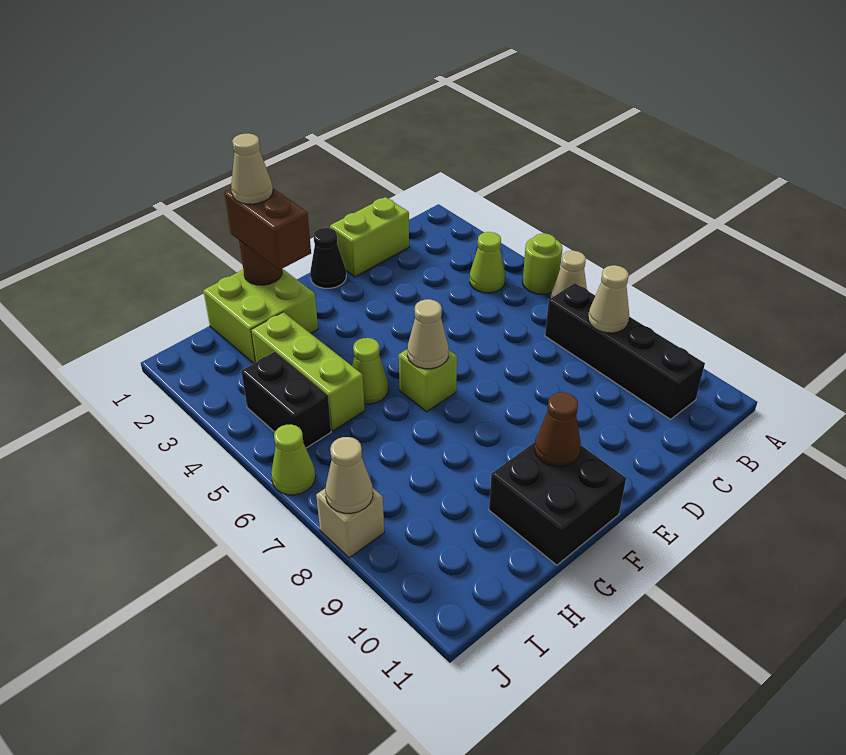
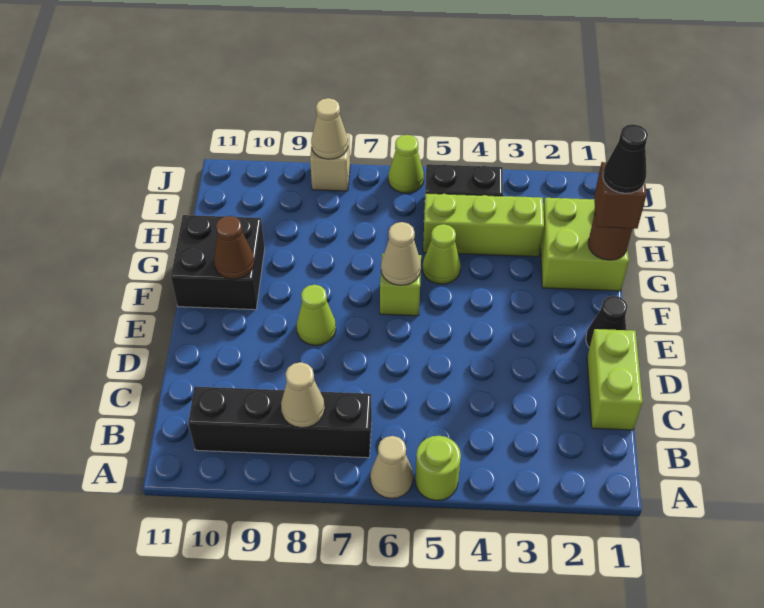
lime cone B4 level 1 -> lime cone E8 level 1
brown brick G1:G2 level 3 -> brown brick G1 level 3
tan cone G1 level 4 -> black cone G1 level 4

